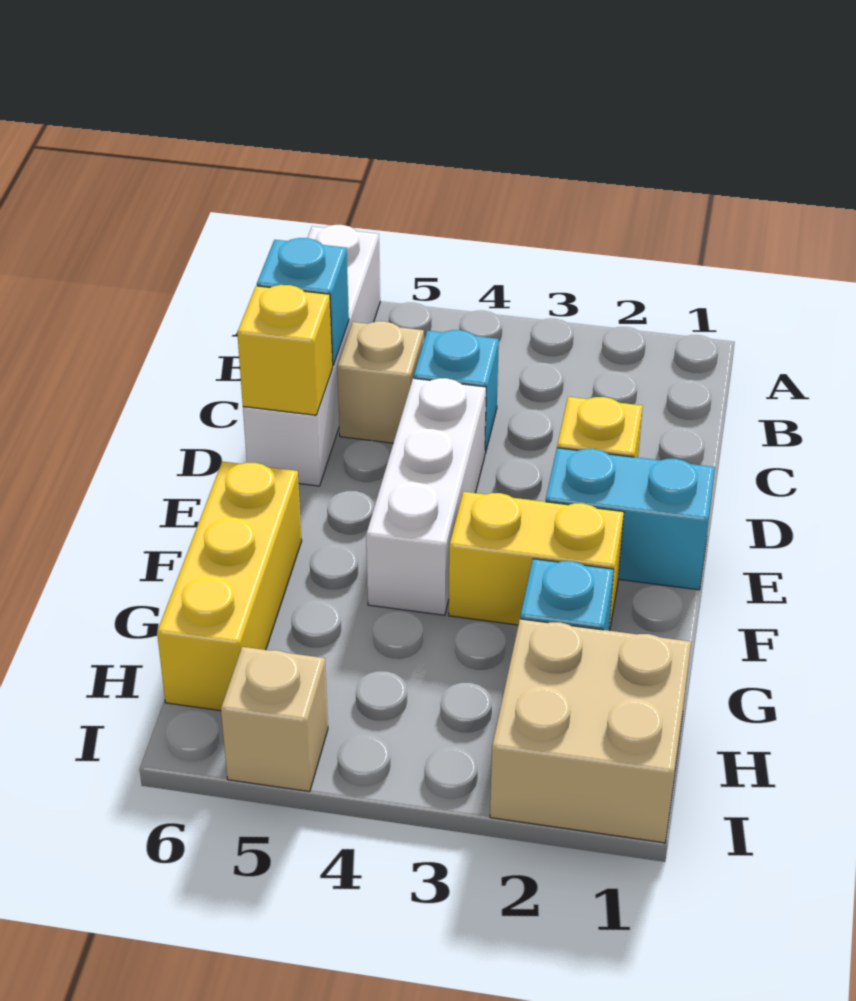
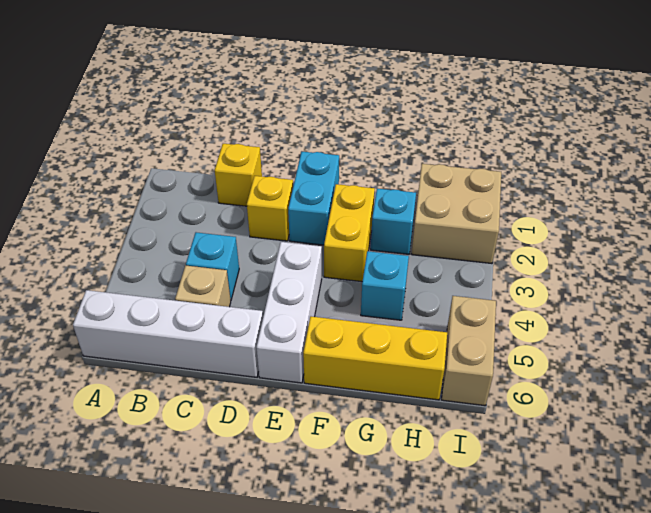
cyan brick C6 level 2 -> cyan brick G4 level 1
white brick D4:F4 level 1 -> white brick E4:E6 level 1
yellow brick D6 level 2 -> yellow brick C1 level 1
tan brick I5 level 1 -> tan brick I5:I6 level 1

